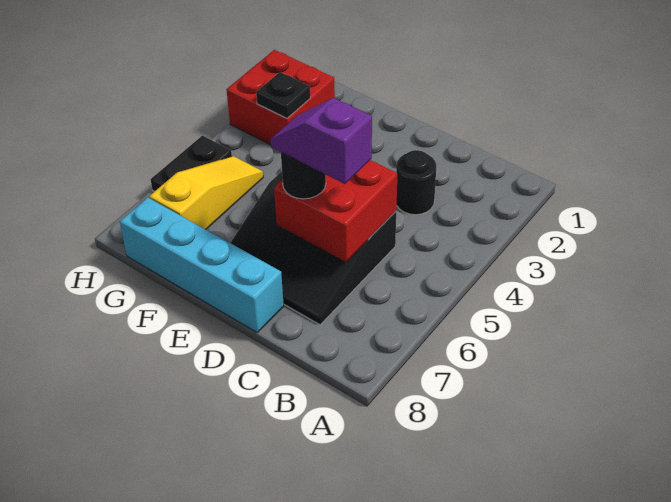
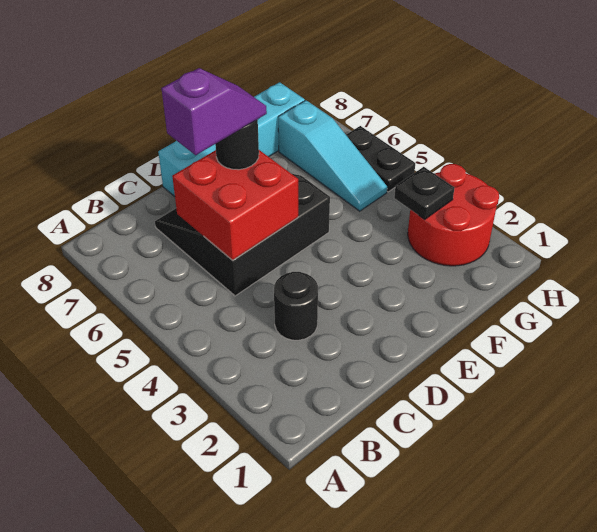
red brick G2:H3 level 1 -> red round brick G2:H3 level 1
yellow slope G5:G7 level 1 top 7 -> cyan slope G5:G7 level 1 top 7

